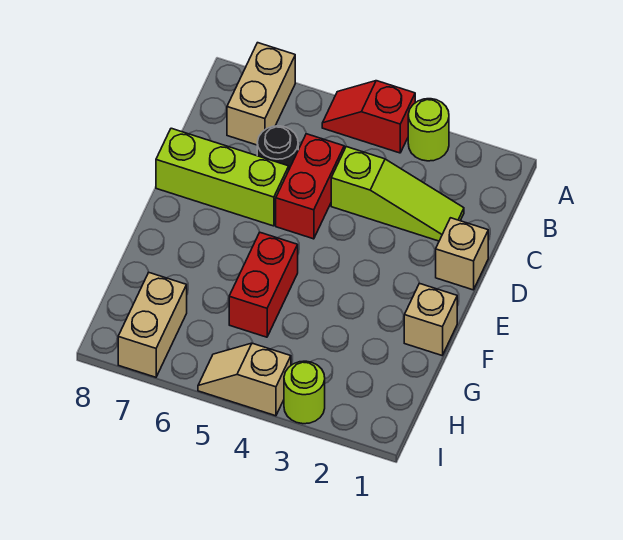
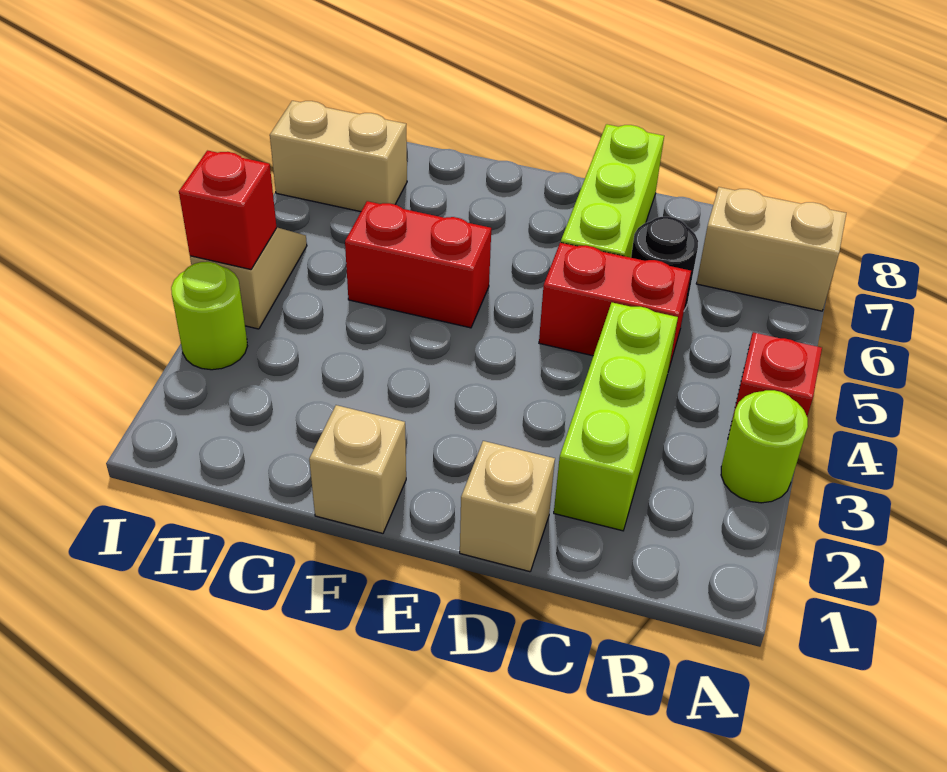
lime slope C2:C4 level 1 top 4 -> lime brick C2:C4 level 1
none -> red brick I4 level 2

